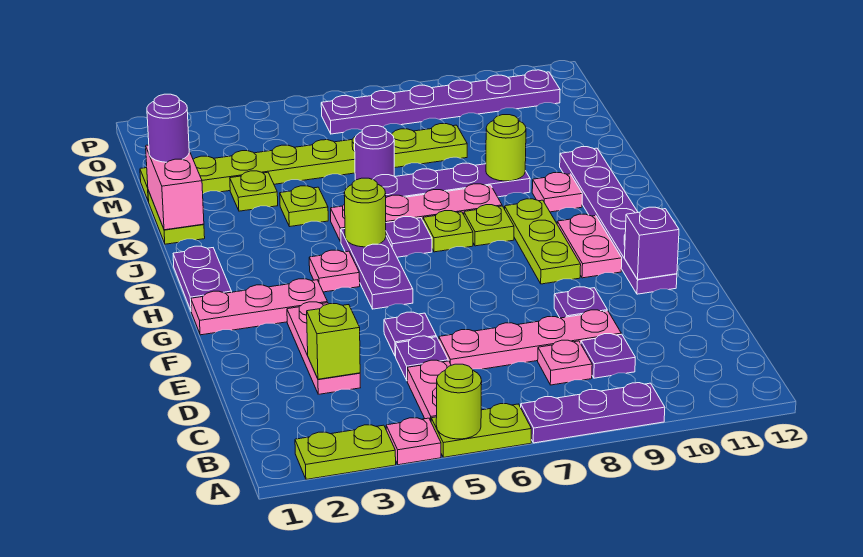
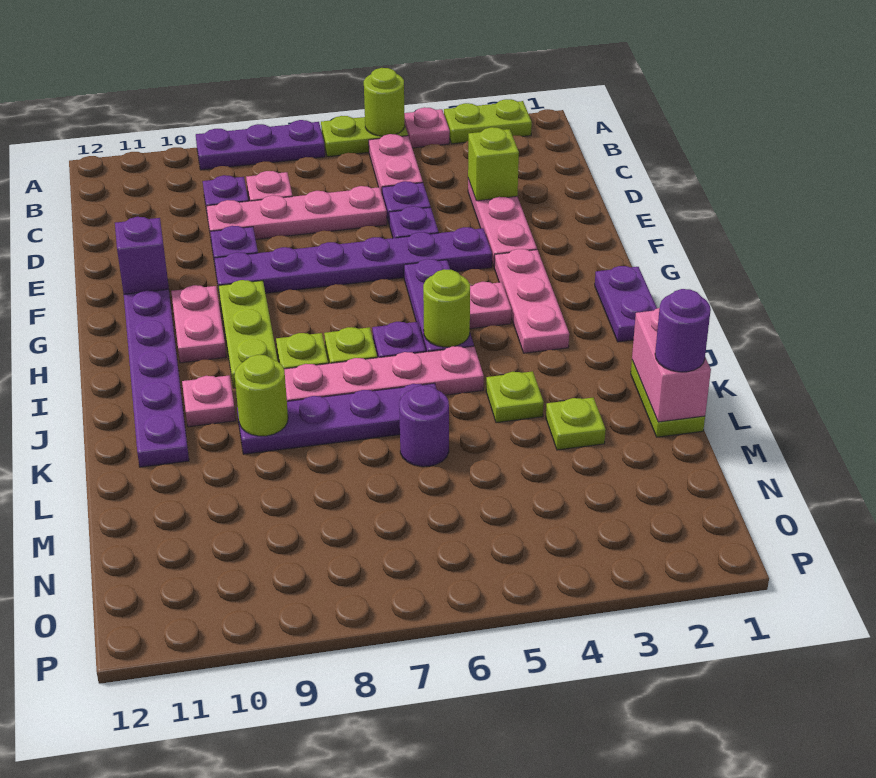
pink plate G1:G3 level 1 -> pink plate G3:I3 level 1
lime plate M1:M8 level 1 -> none
purple plate O6:O11 level 1 -> purple plate F4:F9 level 1

